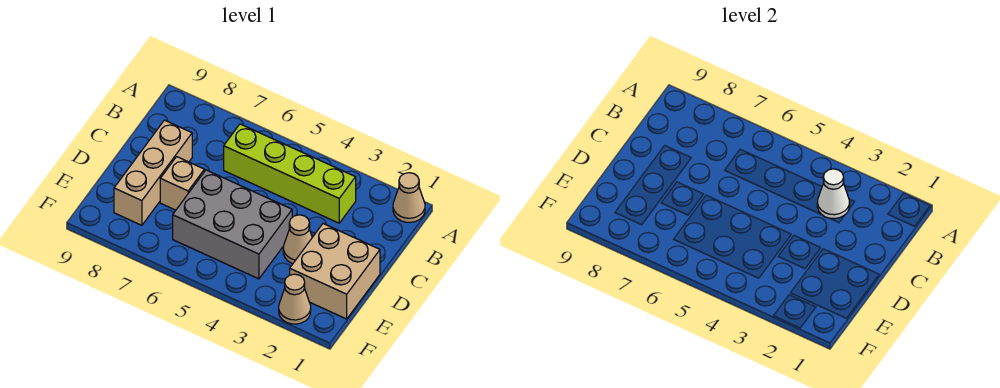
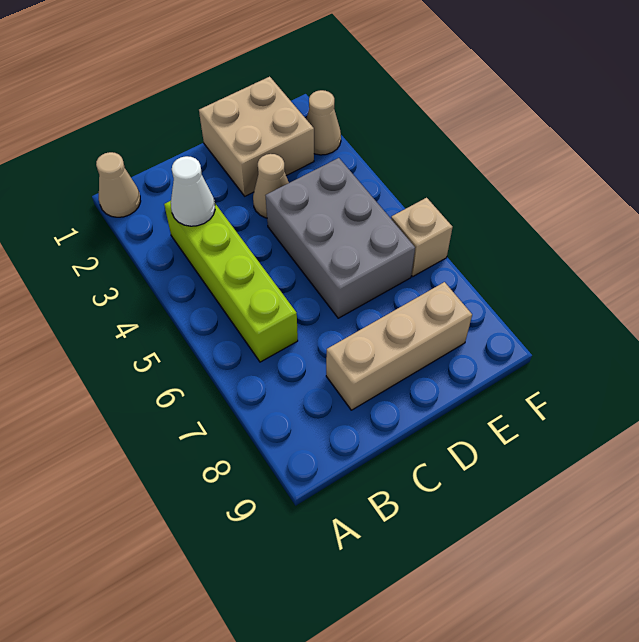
tan brick D7 level 1 -> tan brick F6 level 1

